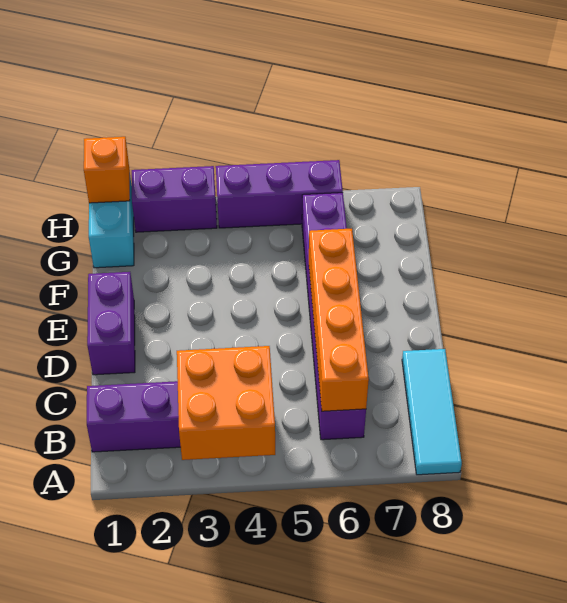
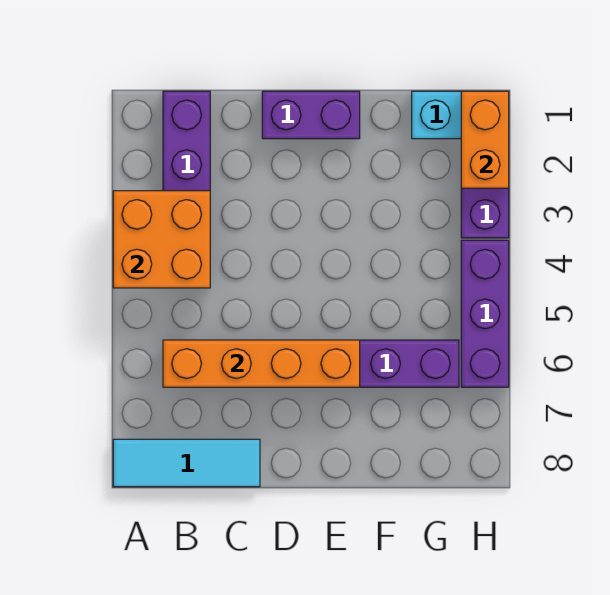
orange brick H1 level 2 -> orange brick H1:H2 level 2

